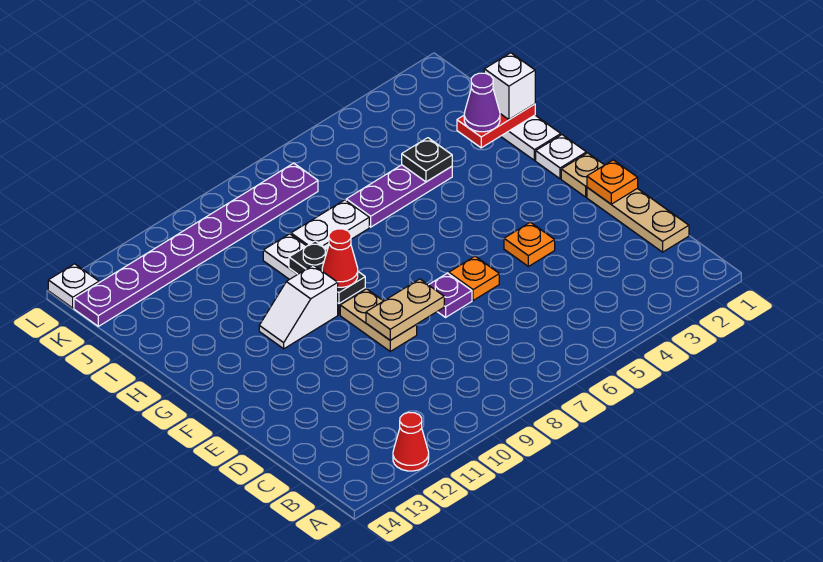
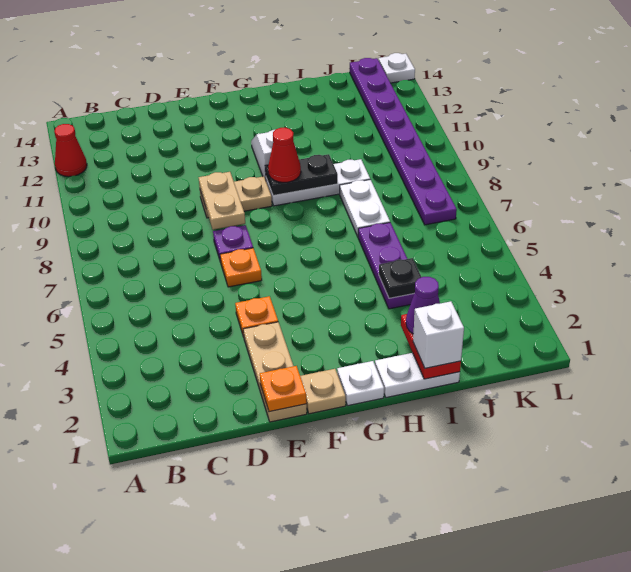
tan plate C1:E1 level 1 -> tan plate E1:E3 level 1

